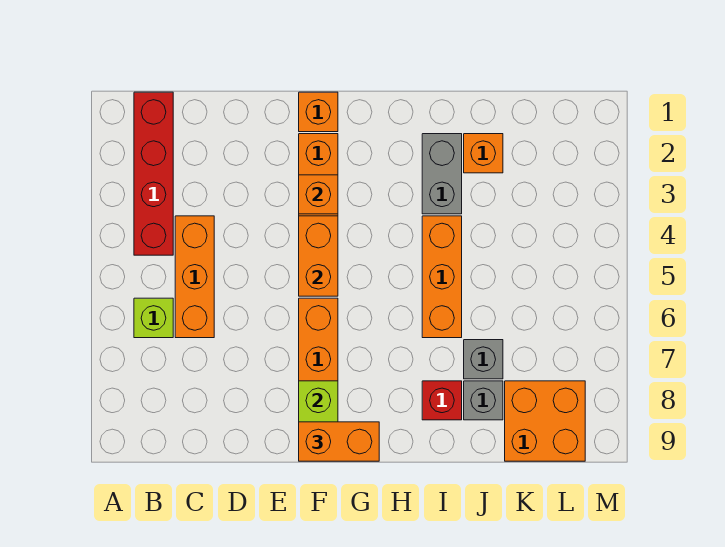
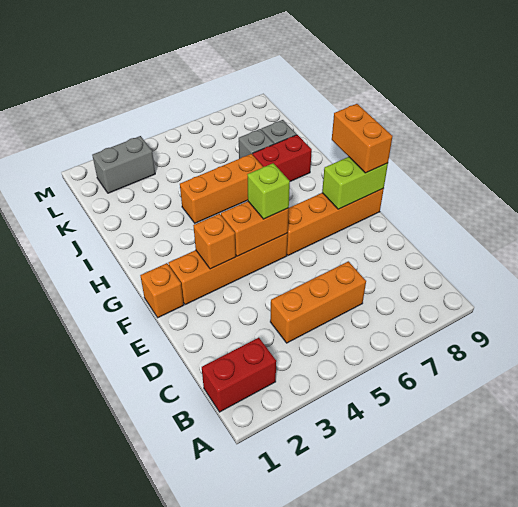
red brick B1:B4 level 1 -> red brick B1:B2 level 1
lime brick B6 level 1 -> lime brick F5 level 3
grey brick I2:I3 level 1 -> grey brick L2:L3 level 1
red brick I8 level 1 -> red brick I7:I8 level 1
orange brick J2 level 1 -> none
orange brick K8:L9 level 1 -> none

